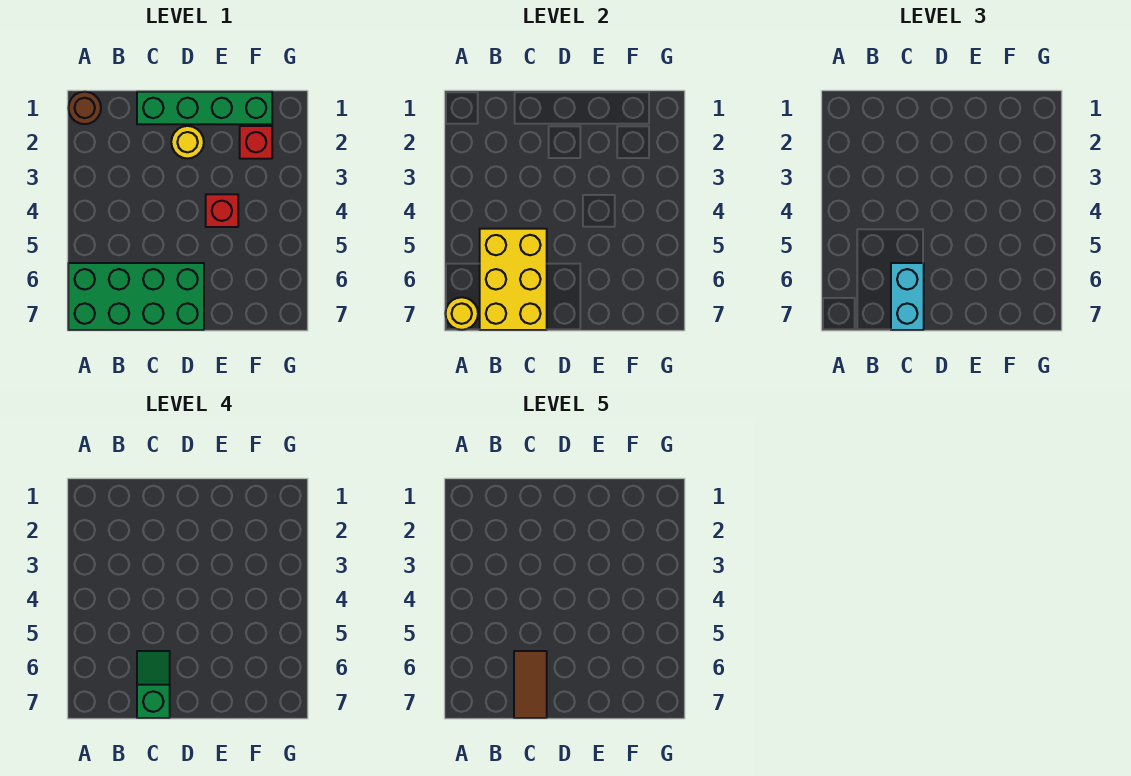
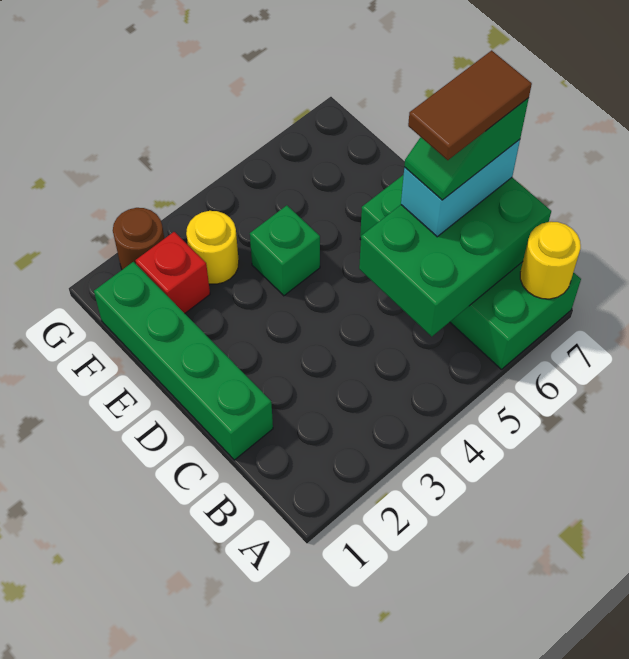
brown round brick A1 level 1 -> brown round brick G2 level 1
yellow brick B5:C7 level 2 -> green brick B5:C7 level 2
yellow round brick D2 level 1 -> yellow round brick F3 level 1
red brick E4 level 1 -> green brick E4 level 1

